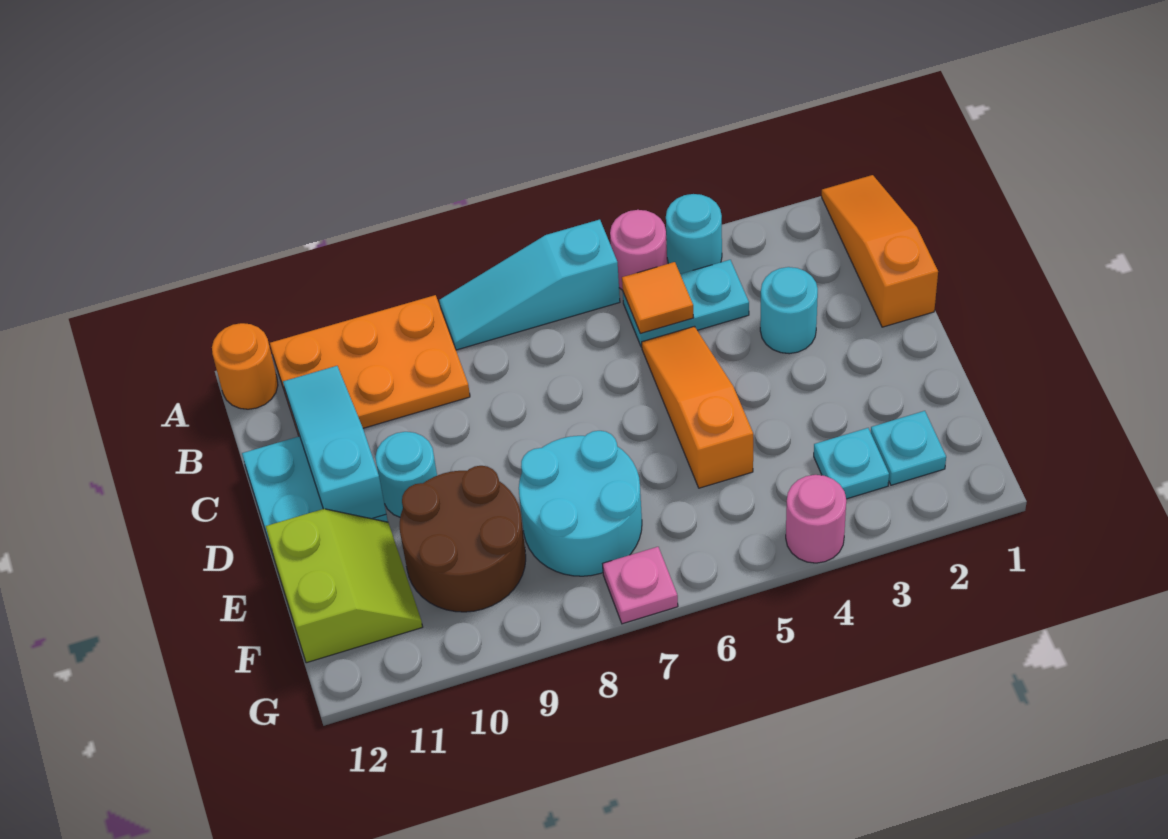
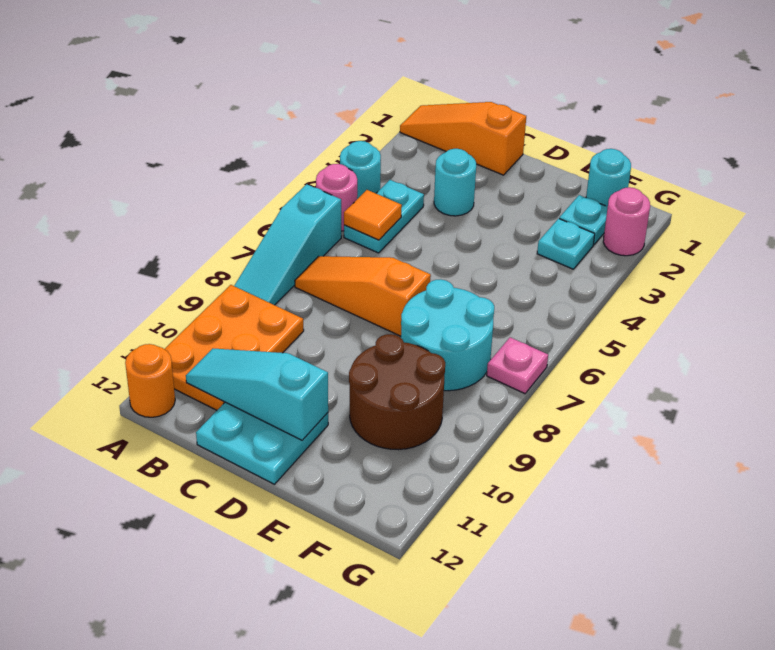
orange slope C5:E5 level 1 top E -> orange slope B7:D7 level 1 top D
cyan round brick D10 level 1 -> cyan round brick F1 level 1
lime slope E11:F12 level 1 top 12 -> none
pink round brick G4 level 1 -> pink round brick G2 level 1

